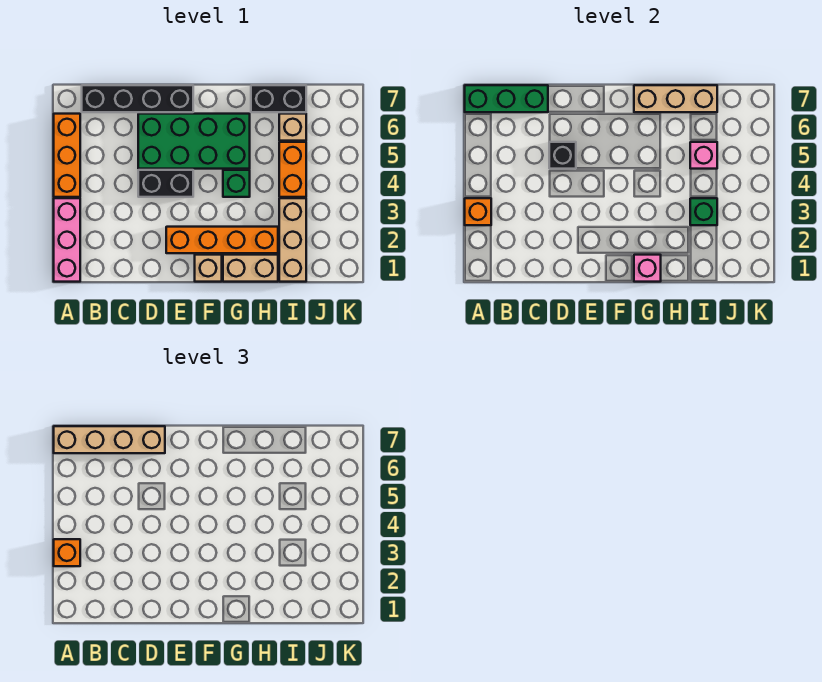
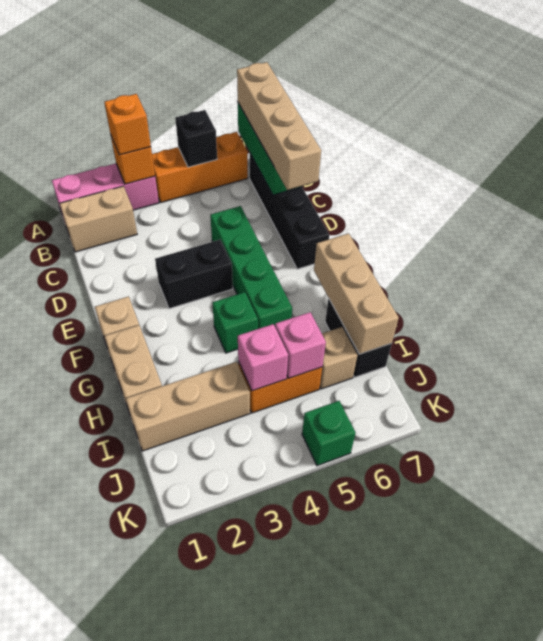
none -> tan brick B1:B2 level 1
black brick D4:E4 level 1 -> black brick E3:E4 level 1
green brick D5:G6 level 1 -> green brick D5:G5 level 1
black brick D5 level 2 -> black brick A5 level 2
orange brick E2:H2 level 1 -> none
pink brick G1 level 2 -> pink brick I4 level 2
green brick I3 level 2 -> green brick K5 level 1

